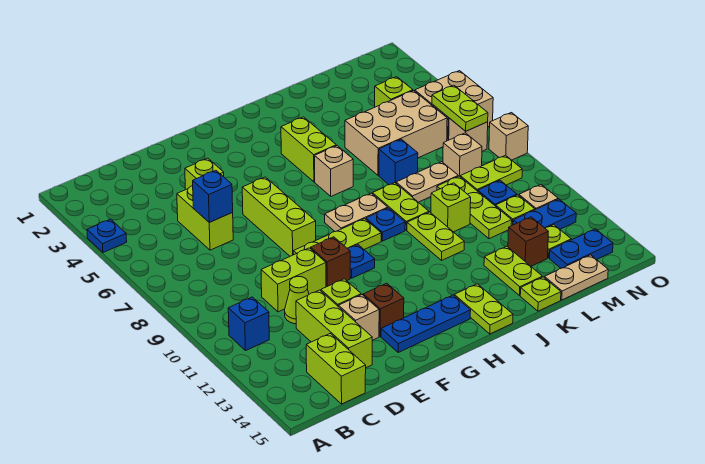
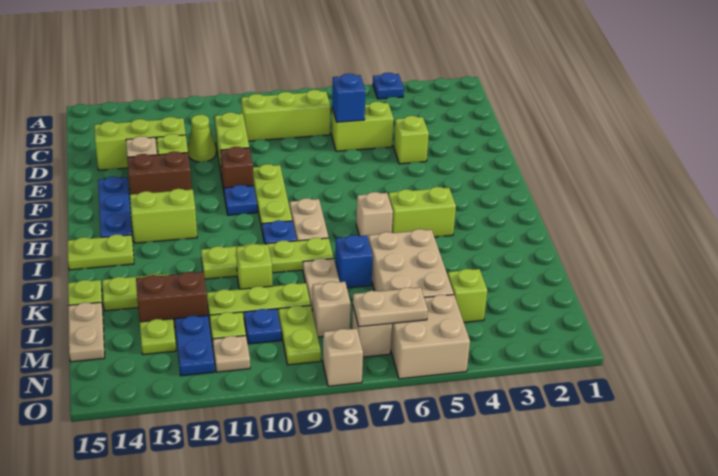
blue brick B11 level 1 -> none
lime brick C14:C15 level 1 -> lime brick H12:H13 level 1
lime brick F6:F8 level 1 -> lime brick C7:C9 level 1
brown brick F13 level 1 -> brown brick F12:F13 level 1
brown brick L13 level 1 -> brown brick L12:L13 level 1
blue plate M14:N14 level 1 -> none
lime plate N6:N7 level 2 -> tan plate N6:N7 level 2

